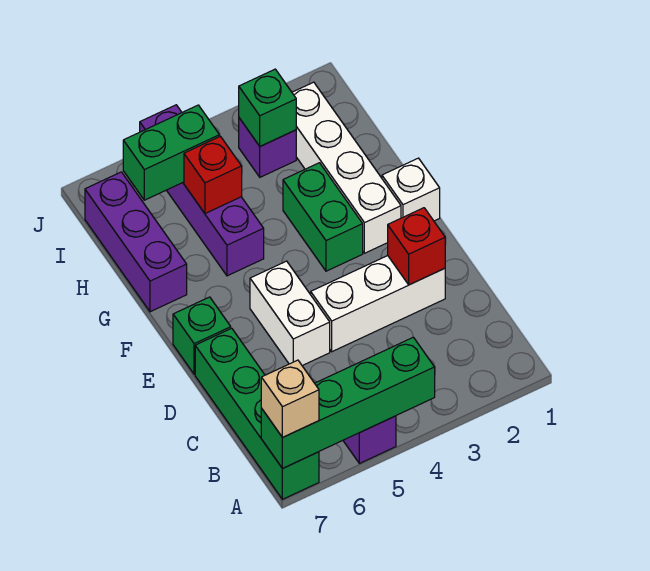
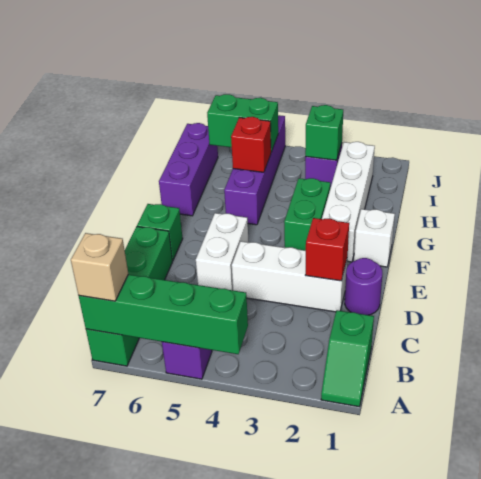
none -> green slope A1:B1 level 1 top B
none -> purple round brick D1 level 1

